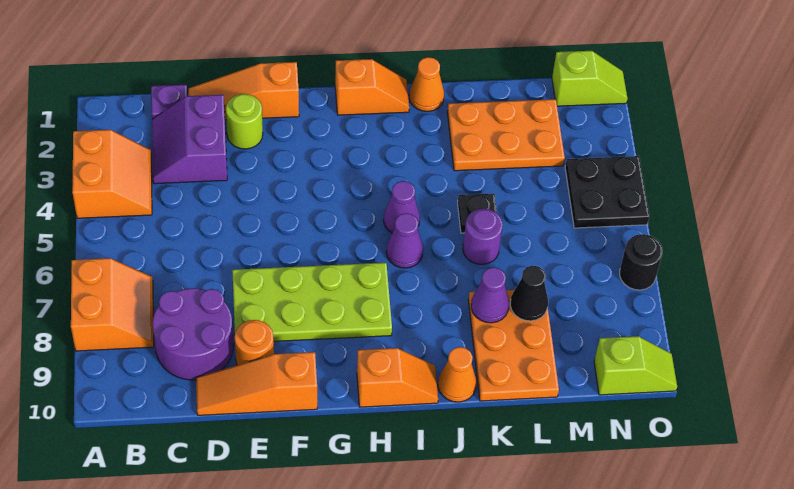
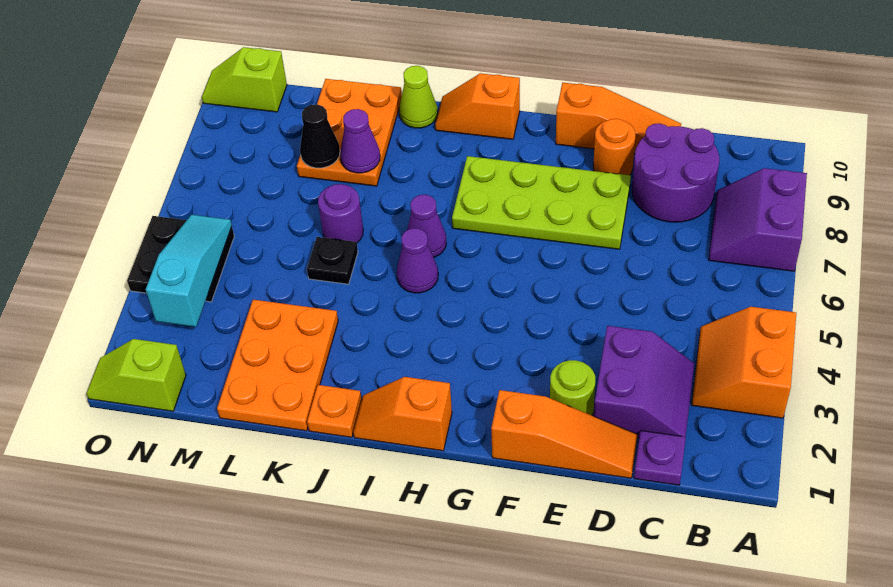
orange slope A7:B8 level 1 top A -> purple slope A7:B8 level 1 top A
orange cone J1 level 1 -> orange plate J1 level 1
orange cone J10 level 1 -> lime cone J10 level 1
orange plate K2:M3 level 1 -> orange plate K1:L3 level 1
none -> cyan slope N3:N5 level 2 top 3
black round brick O7 level 1 -> none

